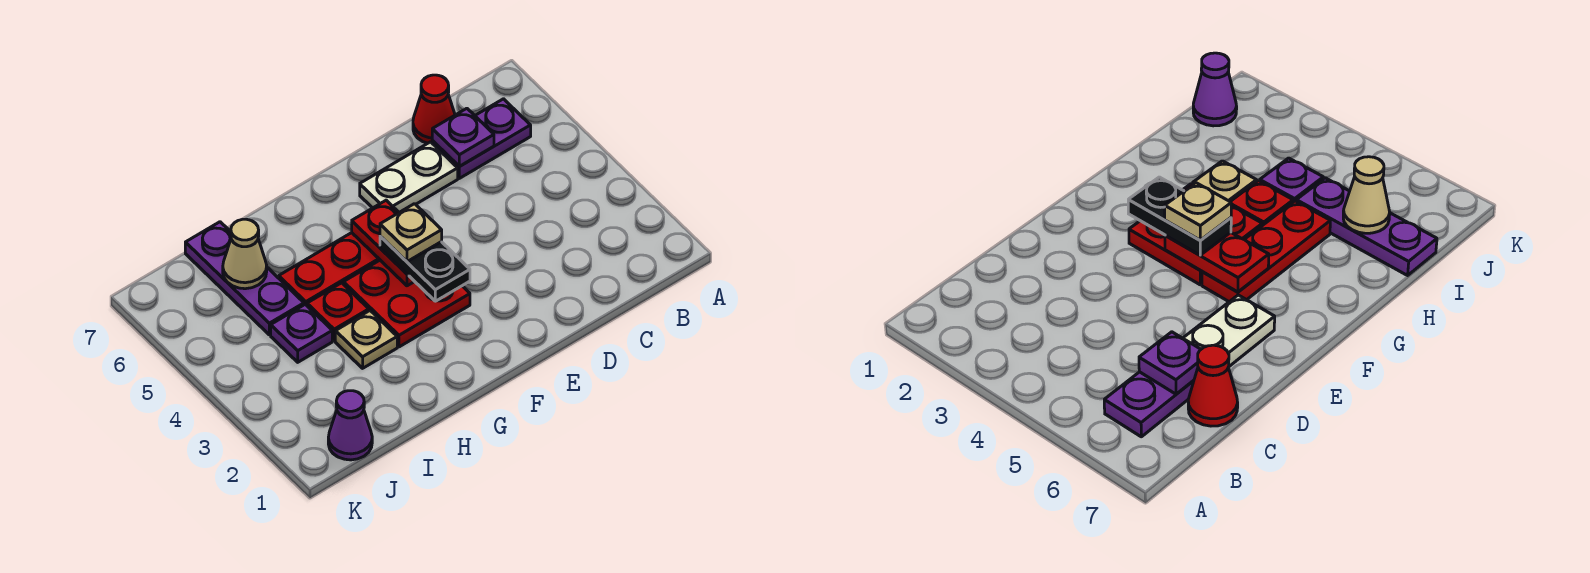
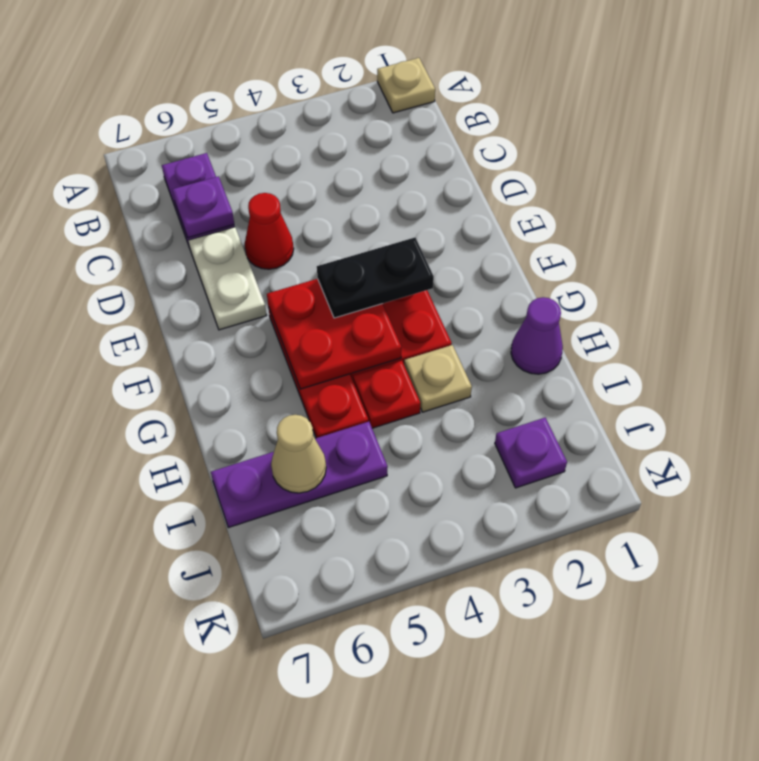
red cone C7 level 1 -> red cone D5 level 1
red plate F4:F5 level 2 -> red plate F4:G5 level 2
tan plate F4 level 4 -> tan plate A1 level 1
purple plate I4 level 1 -> purple plate J2 level 1
purple cone J1 level 1 -> purple cone H1 level 1

